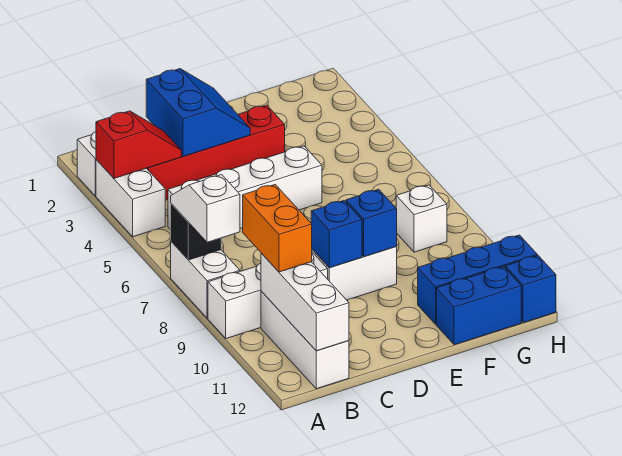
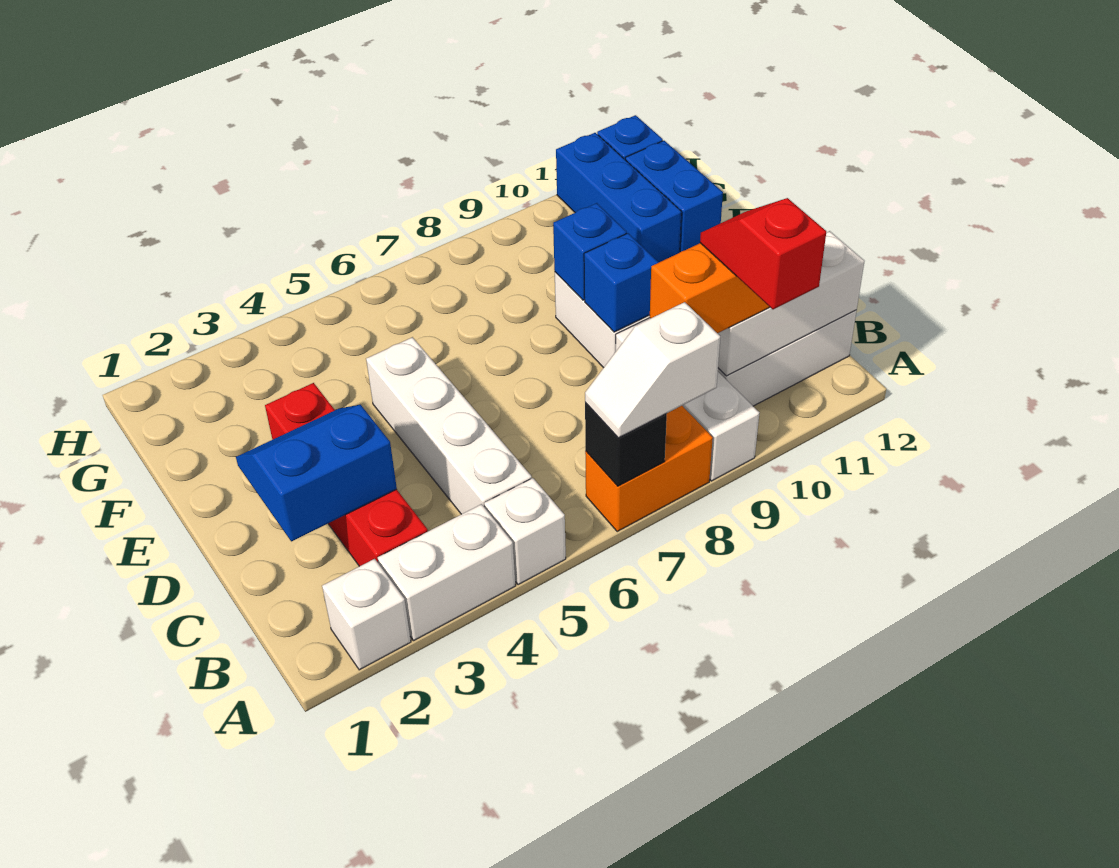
red slope A3:B3 level 2 top A -> red slope A10:B10 level 4 top A
white brick A7:A8 level 1 -> orange brick A7:A8 level 1
white brick G8 level 1 -> white brick A5 level 1

